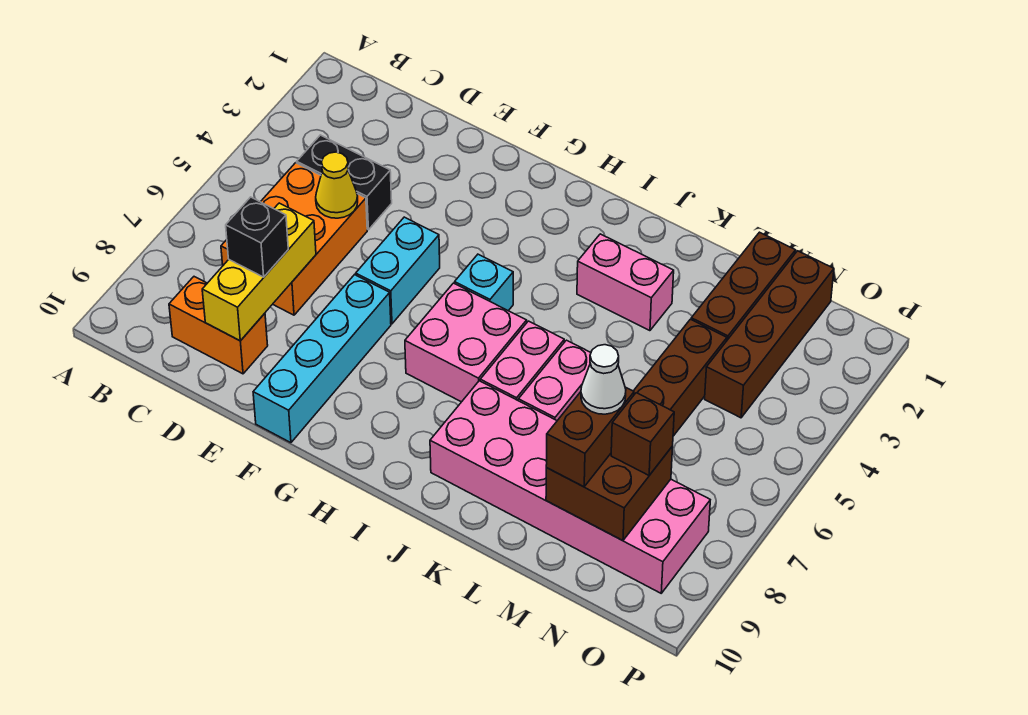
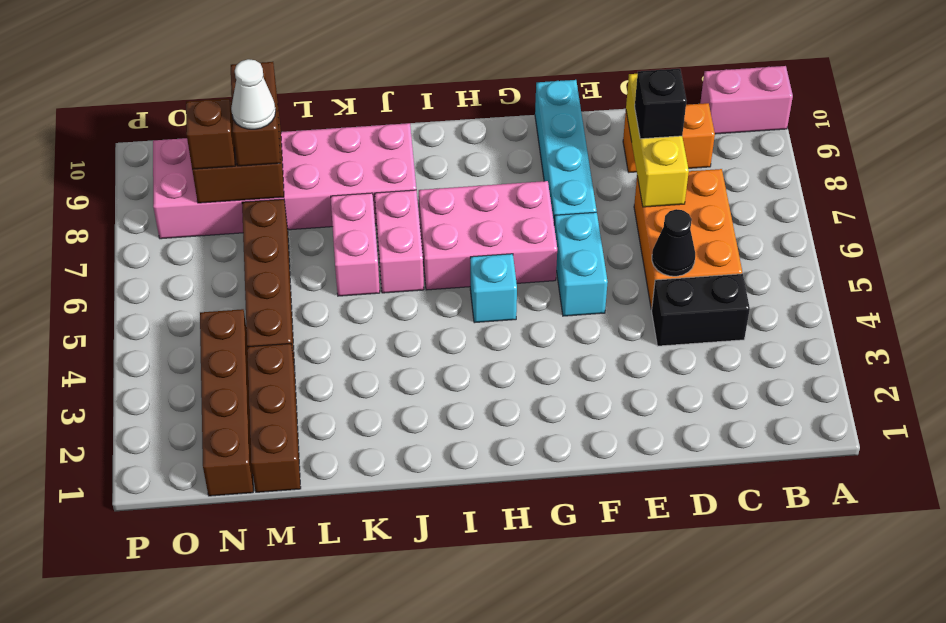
yellow cone D5 level 2 -> black cone D5 level 2
pink brick H6:I7 level 1 -> pink brick G6:I7 level 1
pink brick J3:K3 level 1 -> pink brick A10:B10 level 1

